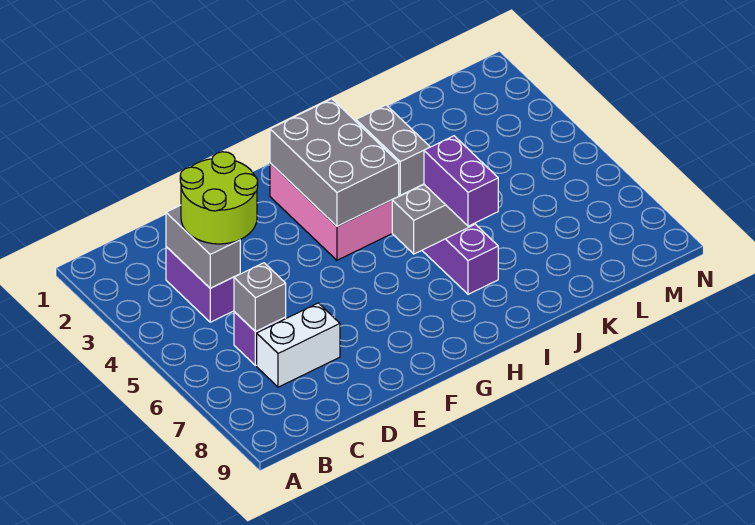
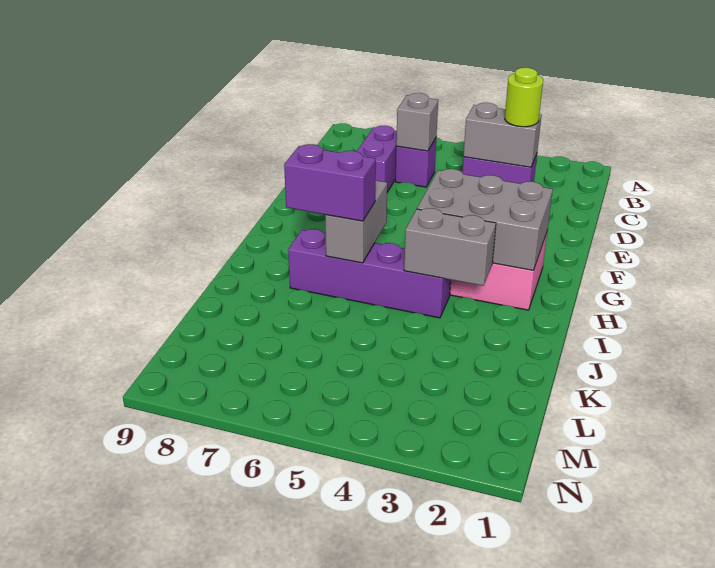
lime round brick C3:D4 level 3 -> lime round brick C3 level 3
white brick C7:D7 level 1 -> purple brick C7:D7 level 1

